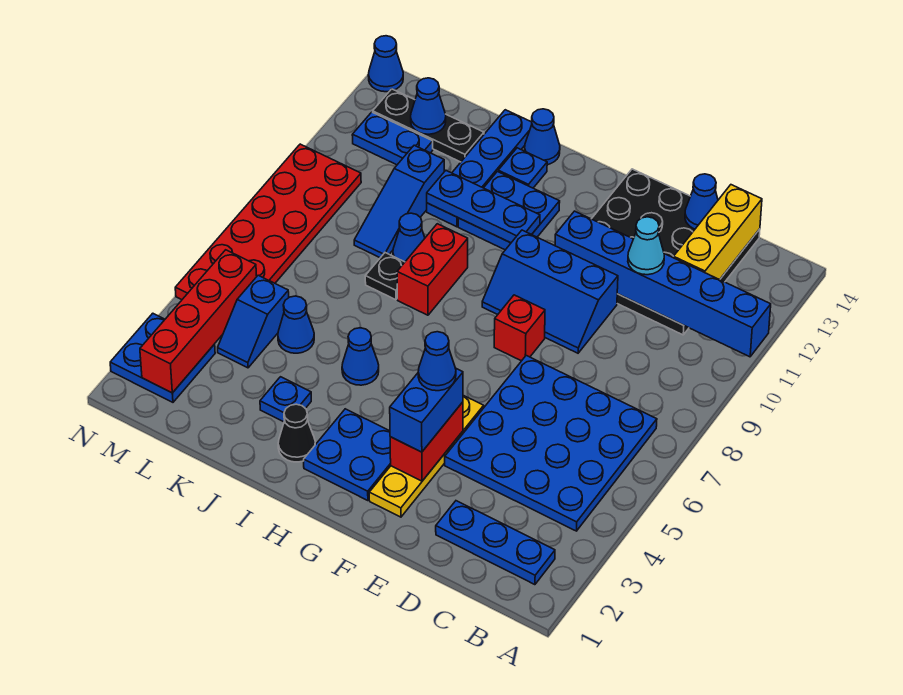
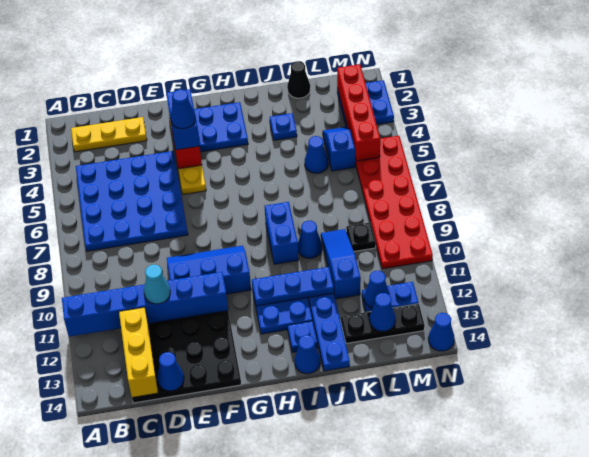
blue plate B2:D2 level 1 -> yellow plate B2:D2 level 1
red brick F8 level 1 -> none
black cone I2 level 1 -> black cone K1 level 1
blue cone I5 level 1 -> blue cone L12 level 2
red brick I8:I9 level 1 -> blue brick I8:I9 level 1
black plate J8 level 1 -> black plate L9 level 1

